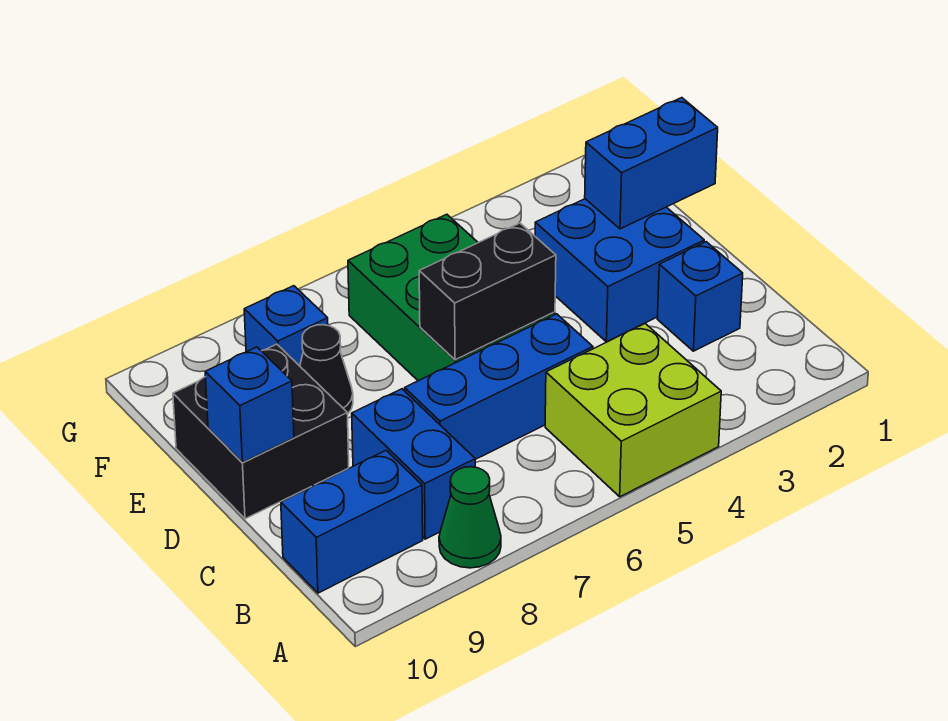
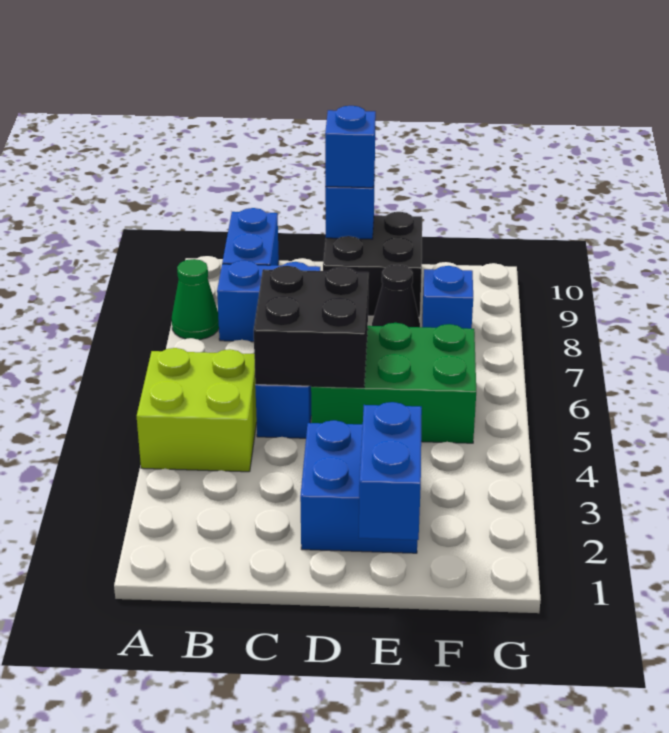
blue brick C2 level 1 -> blue brick D10 level 3
black brick D5:D6 level 2 -> black brick C5:D6 level 2

